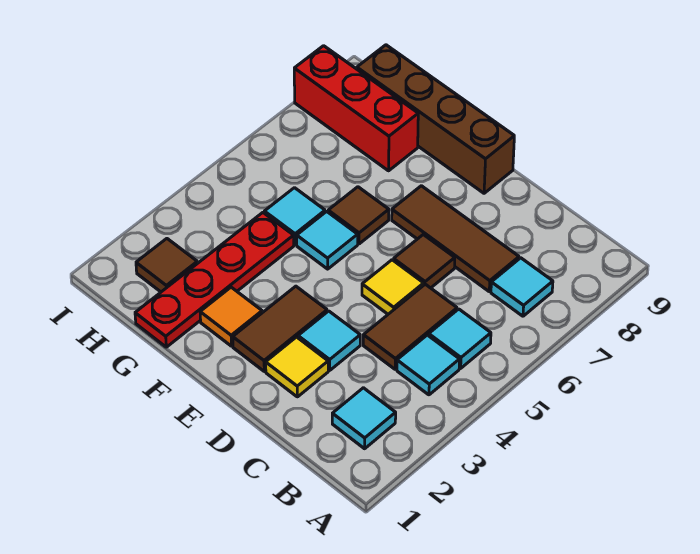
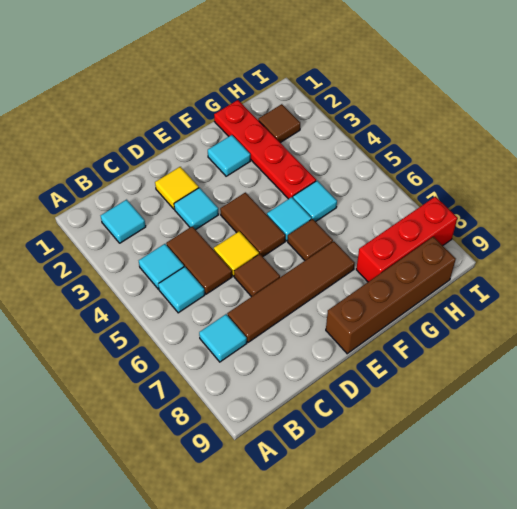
brown tile C7:E7 level 1 -> brown tile C7:F7 level 1
brown tile E2:E3 level 1 -> brown tile E4:E5 level 1
orange tile F2 level 1 -> cyan tile F2 level 1

